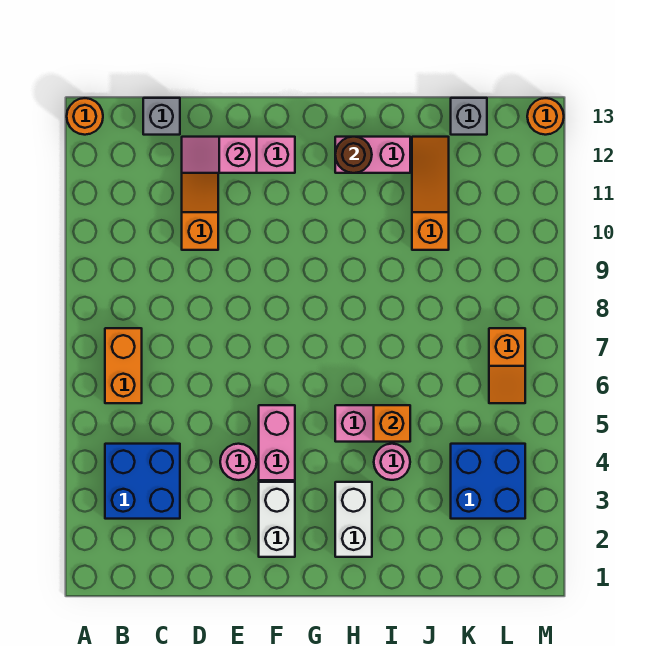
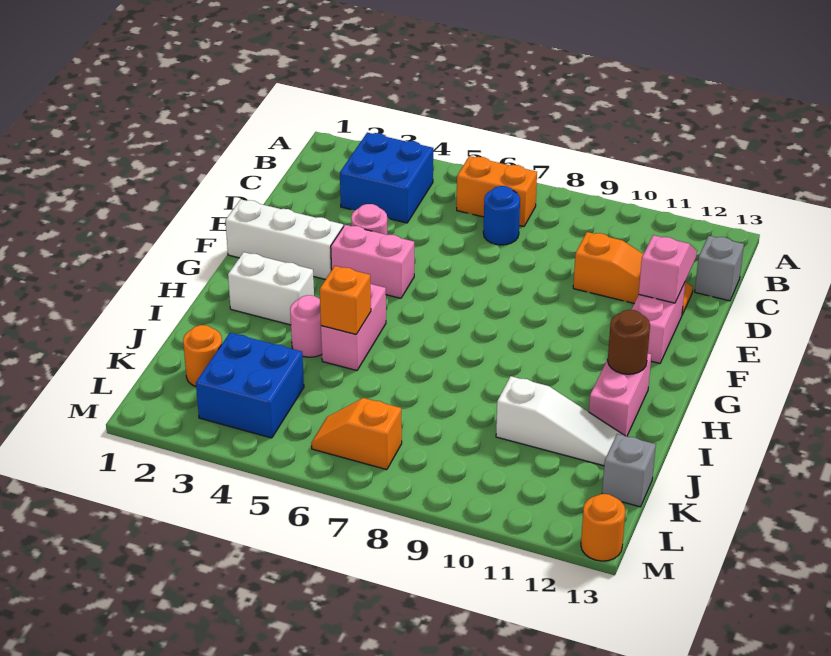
orange round brick A13 level 1 -> orange round brick K2 level 1
none -> blue round brick C7 level 1
white brick F2:F3 level 1 -> white brick F1:F3 level 1
orange slope J10:J12 level 1 top 10 -> white slope J10:J12 level 1 top 10

